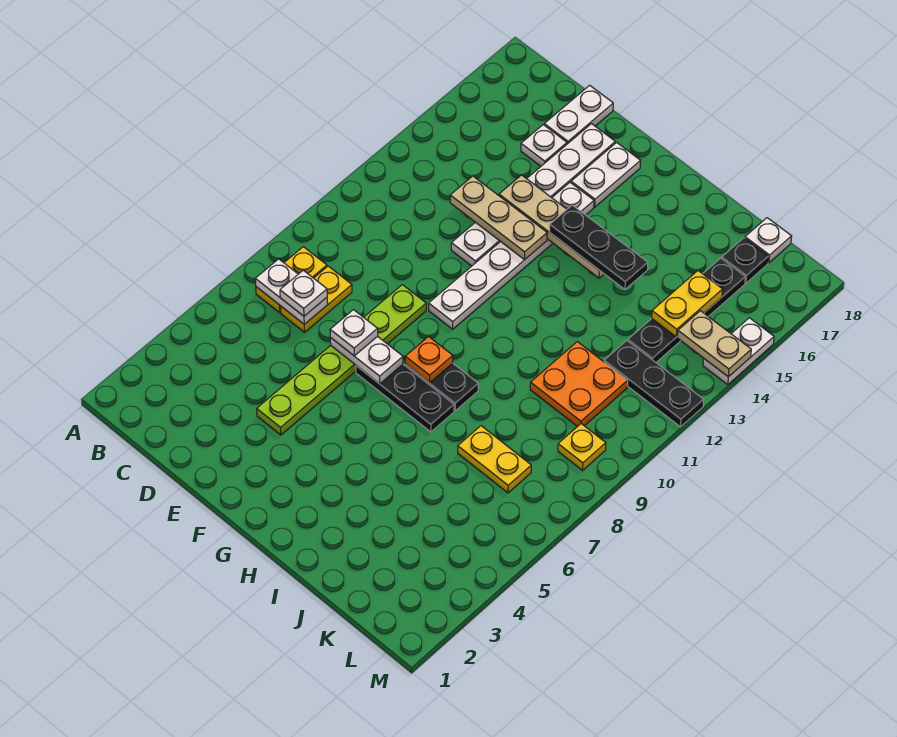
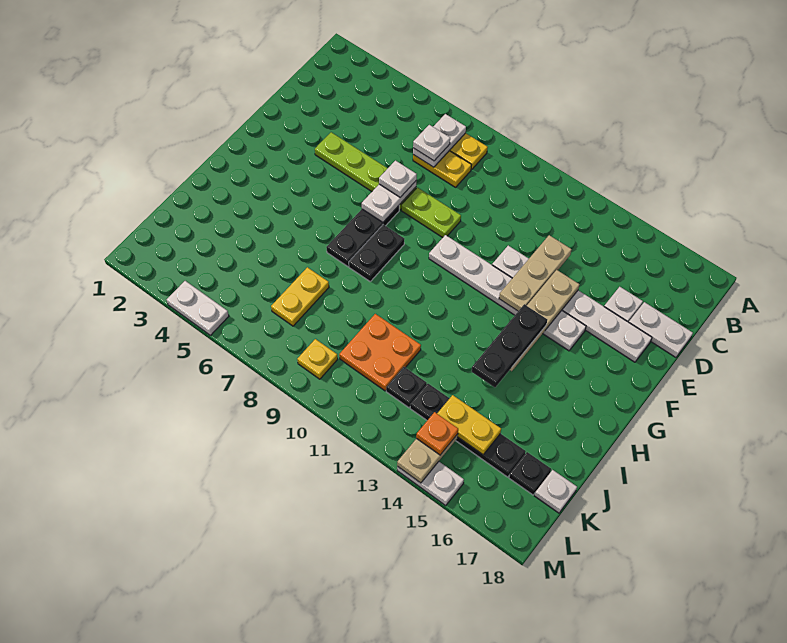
white plate F16:F17 level 1 -> white plate M4:M5 level 1
orange plate G8 level 2 -> orange plate L14 level 3
black plate K12:M12 level 1 -> black plate K12 level 1

